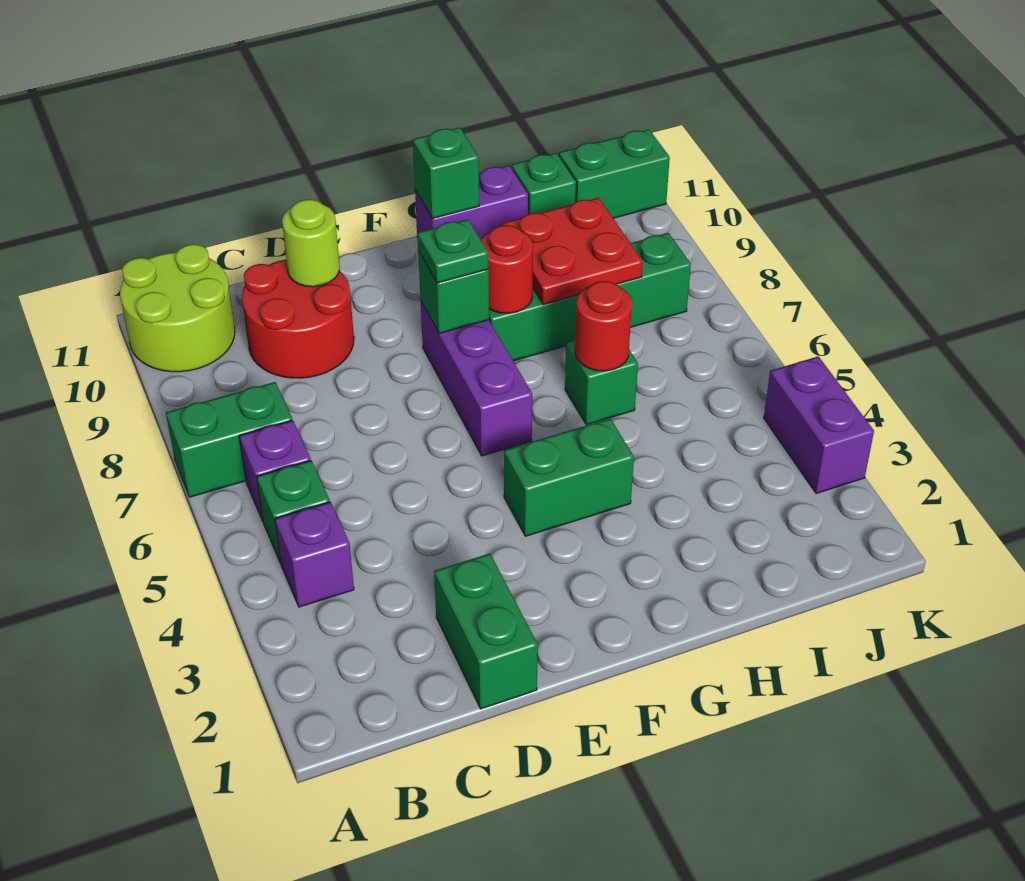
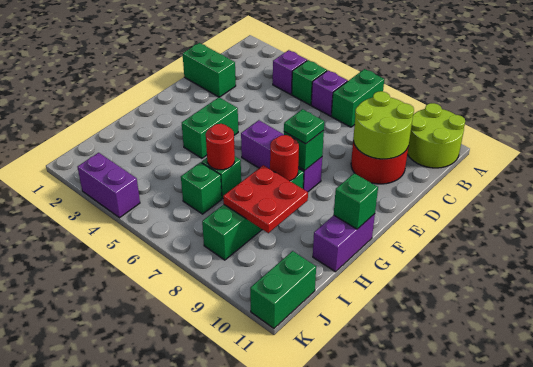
lime round brick D10 level 2 -> lime round brick C9:D10 level 2
green brick I11 level 1 -> green brick I6 level 1

